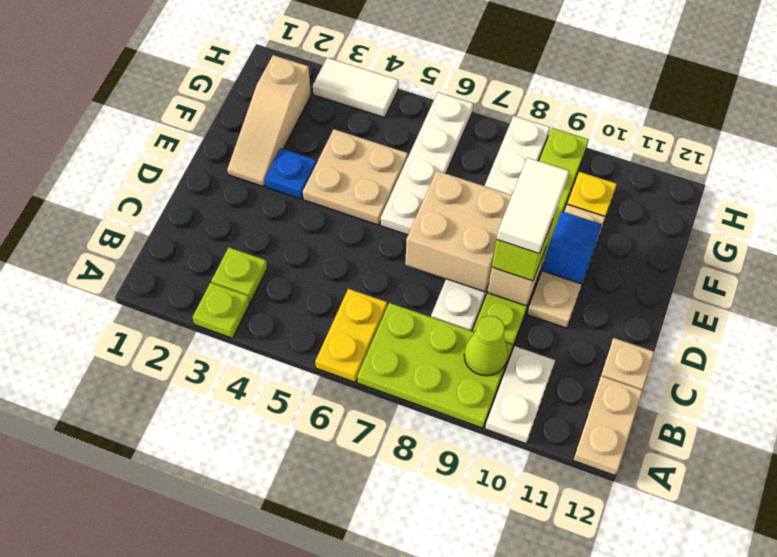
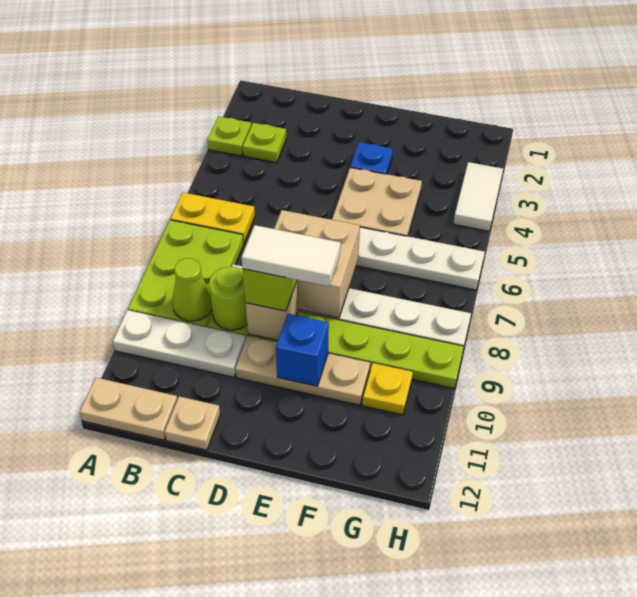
white plate A10:B10 level 1 -> white plate A10:C10 level 1
none -> lime round brick C9 level 2
tan slope E2:G2 level 1 top G -> none

